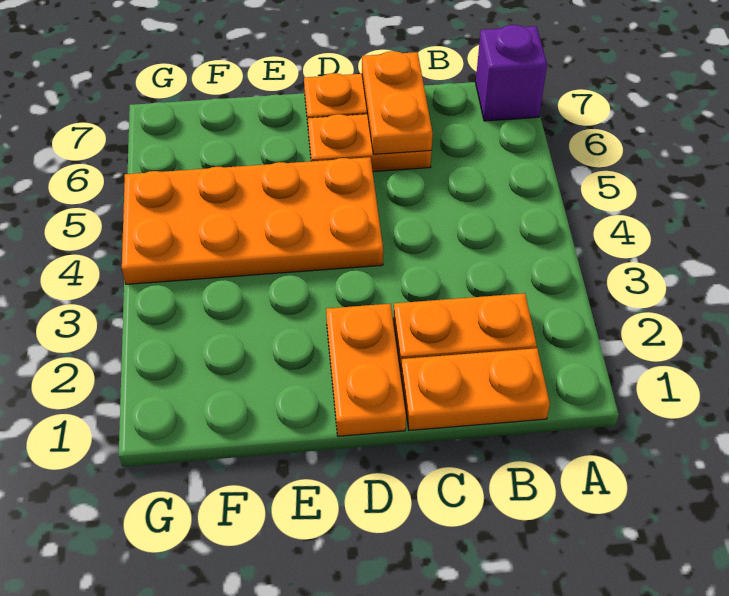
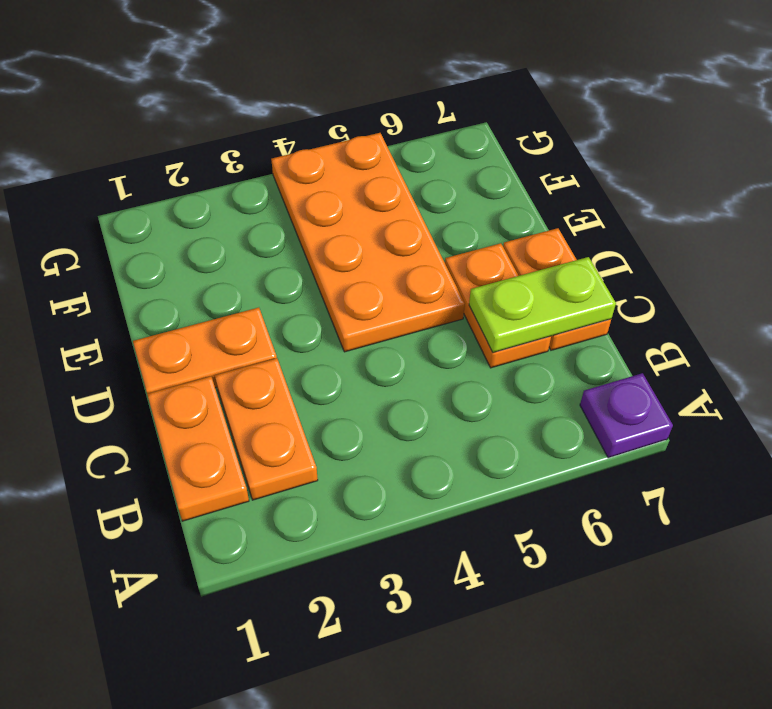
purple brick A7 level 1 -> purple plate A7 level 1
orange plate C6:C7 level 2 -> lime plate C6:C7 level 2

